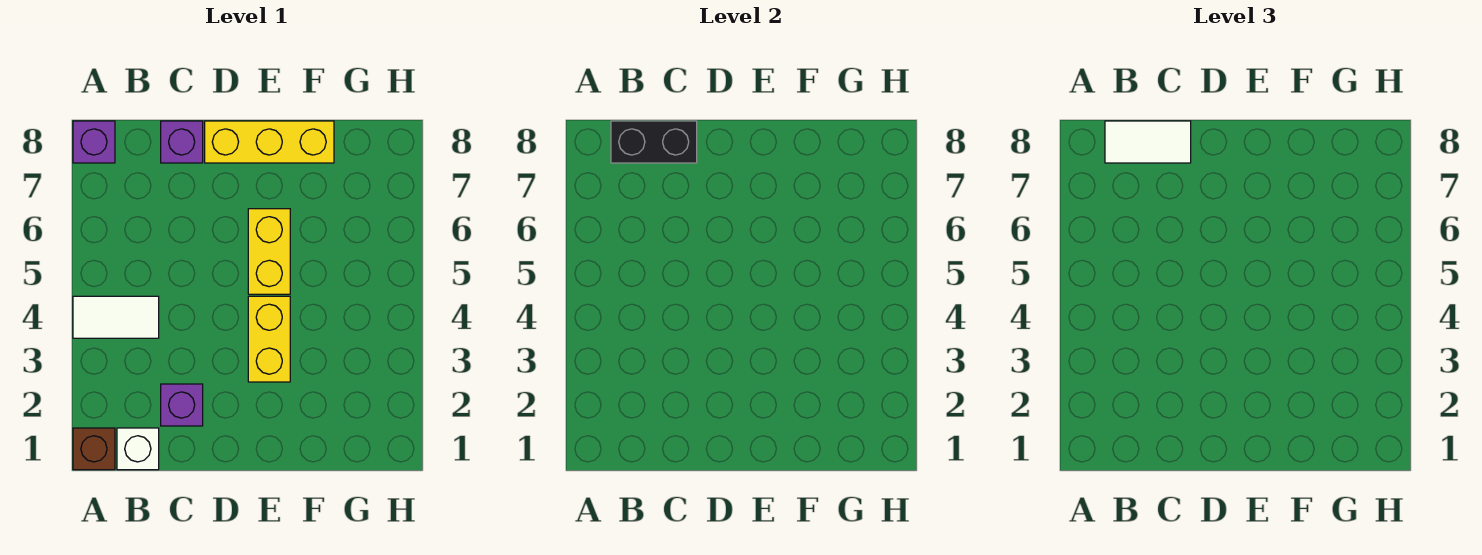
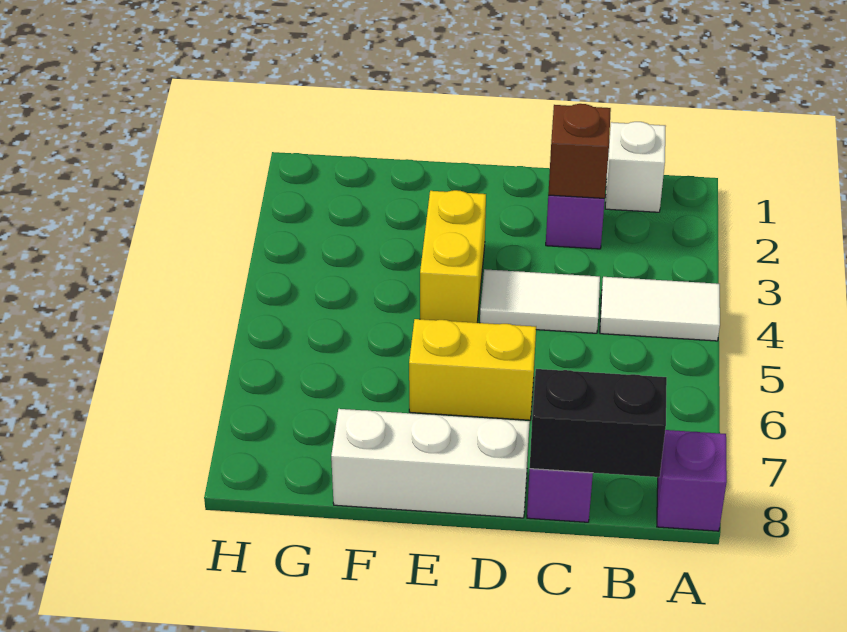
brown brick A1 level 1 -> brown brick C2 level 2
white tile B8:C8 level 3 -> white tile C4:D4 level 1
yellow brick D8:F8 level 1 -> white brick D8:F8 level 1
yellow brick E5:E6 level 1 -> yellow brick D6:E6 level 1

